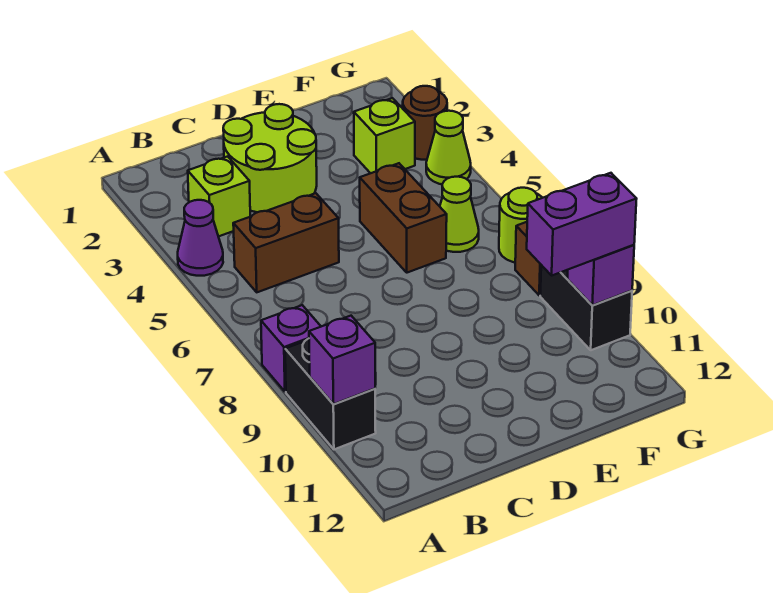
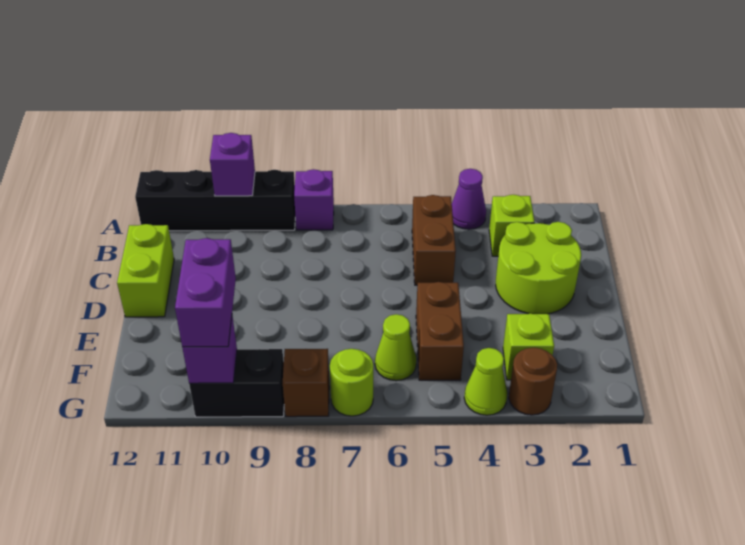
black brick A9:A10 level 1 -> black brick A9:A12 level 1
none -> lime brick C12:D12 level 1
brown brick E5:E6 level 1 -> brown brick E5:F5 level 1

